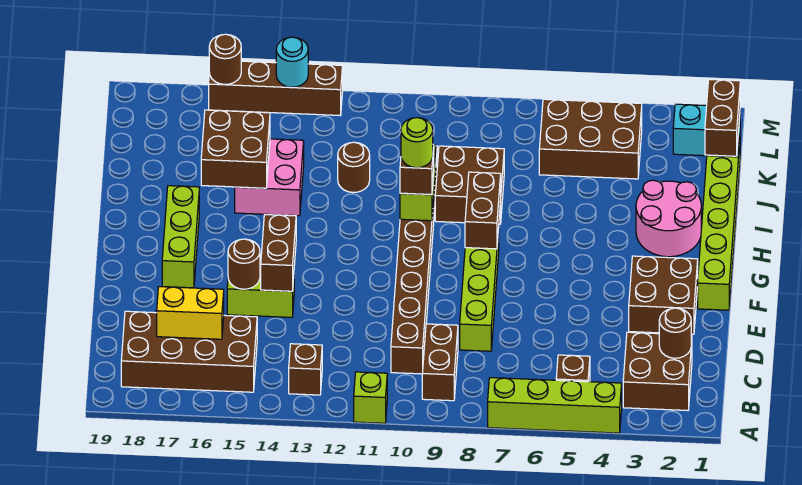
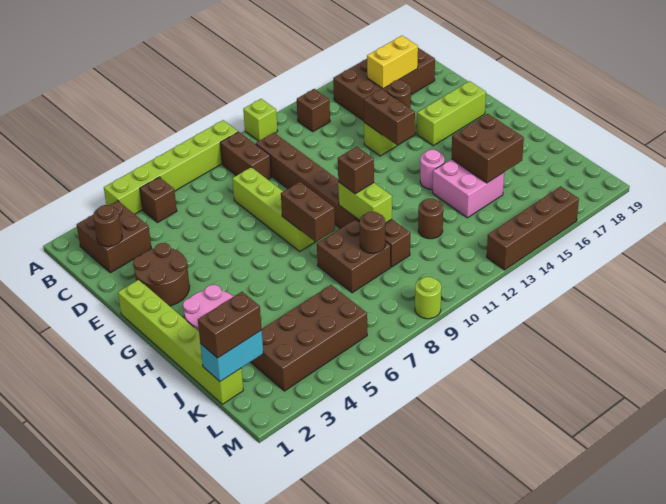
lime brick A4:A7 level 1 -> lime brick A4:A9 level 1
brown brick E2:F3 level 1 -> brown round brick E2:F3 level 1
lime brick F17:H17 level 1 -> lime brick F16:F18 level 1
lime round brick H10 level 4 -> lime round brick M9 level 1
none -> pink round brick H14 level 1
brown brick J1:K1 level 3 -> brown brick K1:K2 level 3
brown brick K4:L6 level 1 -> brown brick K3:L6 level 1
cyan round brick M14 level 2 -> none
brown round brick M16 level 2 -> brown round brick J9 level 2

